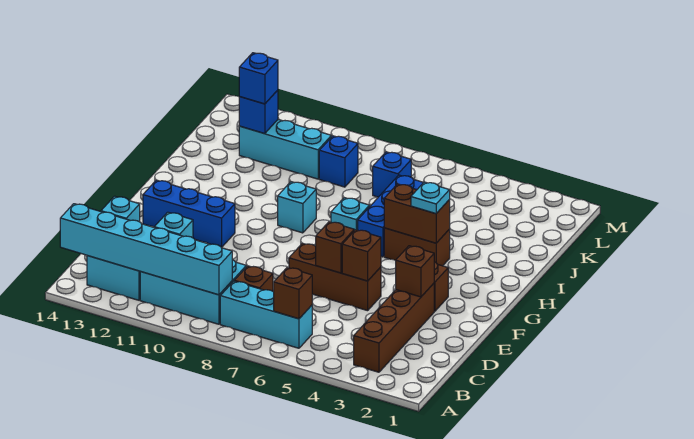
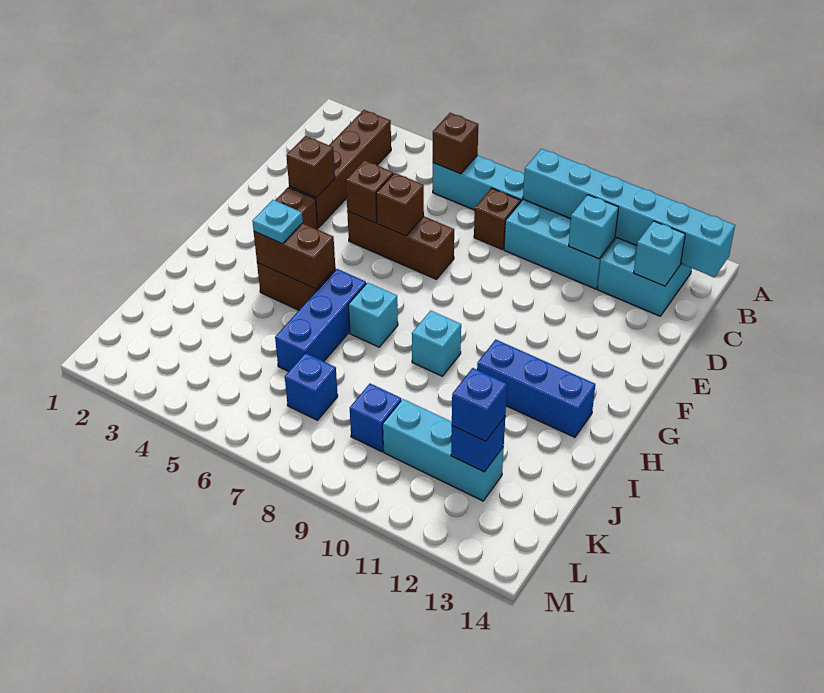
blue brick F11:F13 level 1 -> blue brick H11:H13 level 1

